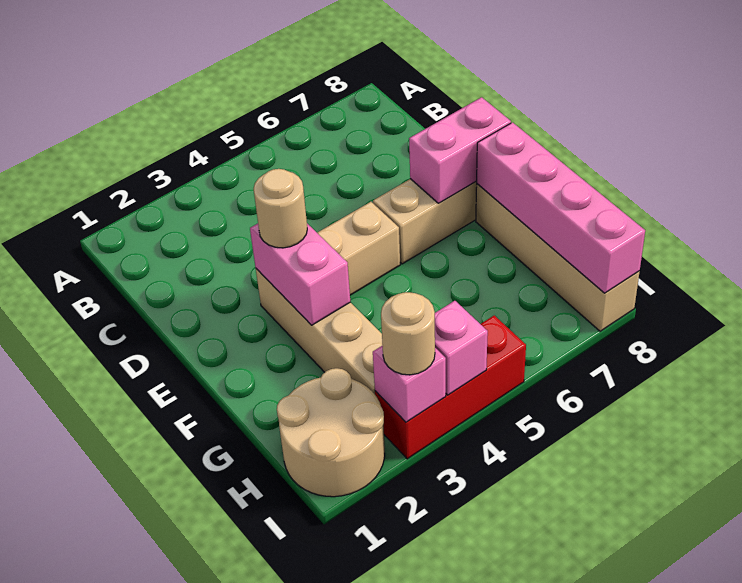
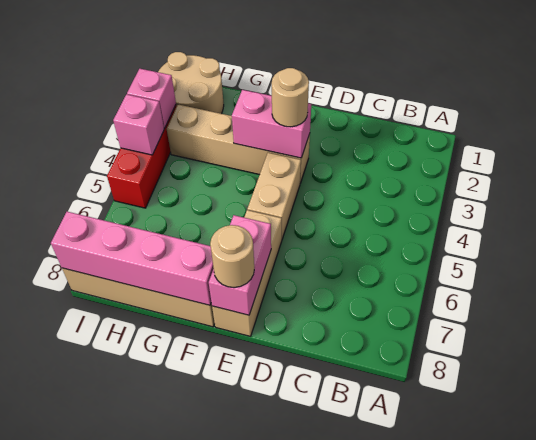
tan round brick I3 level 3 -> tan round brick E8 level 3

